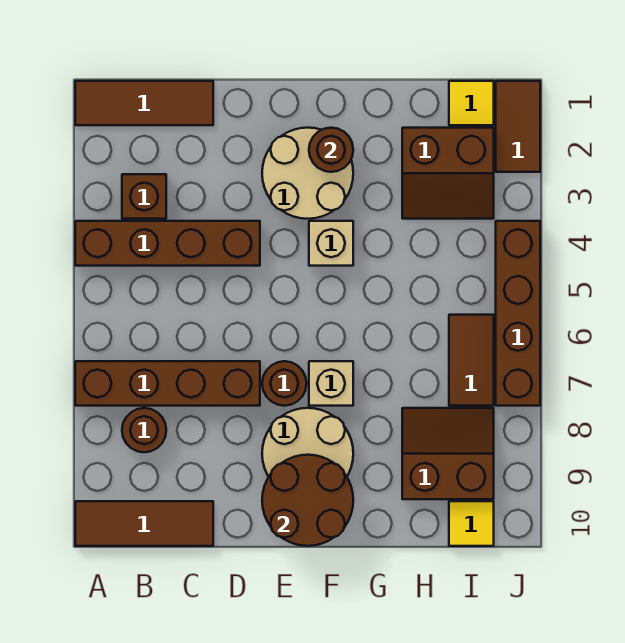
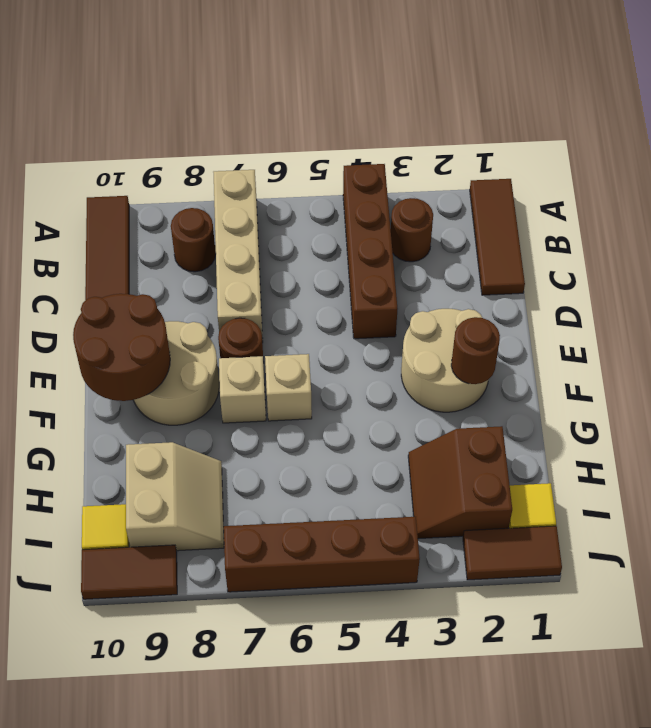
brown brick A7:D7 level 1 -> tan brick A7:D7 level 1
brown brick B3 level 1 -> brown round brick B3 level 1
tan brick F4 level 1 -> tan brick F6 level 1
brown slope H8:I9 level 1 top 9 -> tan slope H8:I9 level 1 top 9
brown tile I6:I7 level 1 -> brown tile J9:J10 level 1

